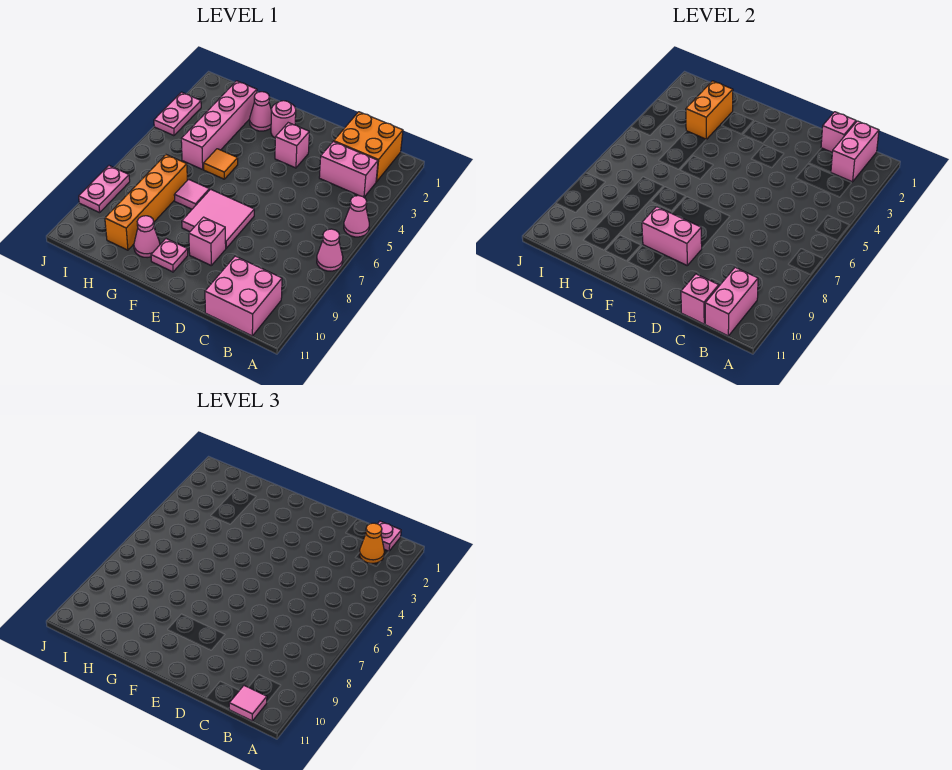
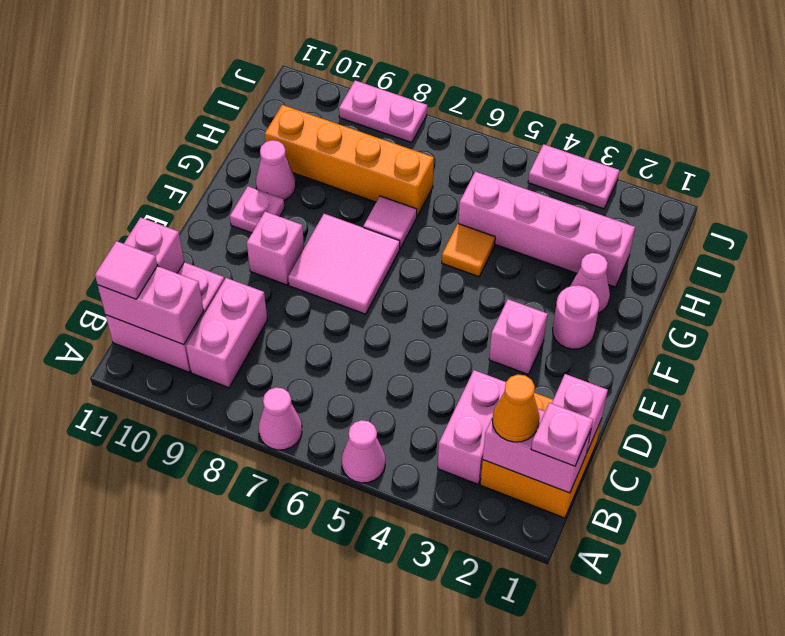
pink brick E9:F9 level 2 -> pink brick B9:C9 level 1
orange brick H2:H3 level 2 -> none

